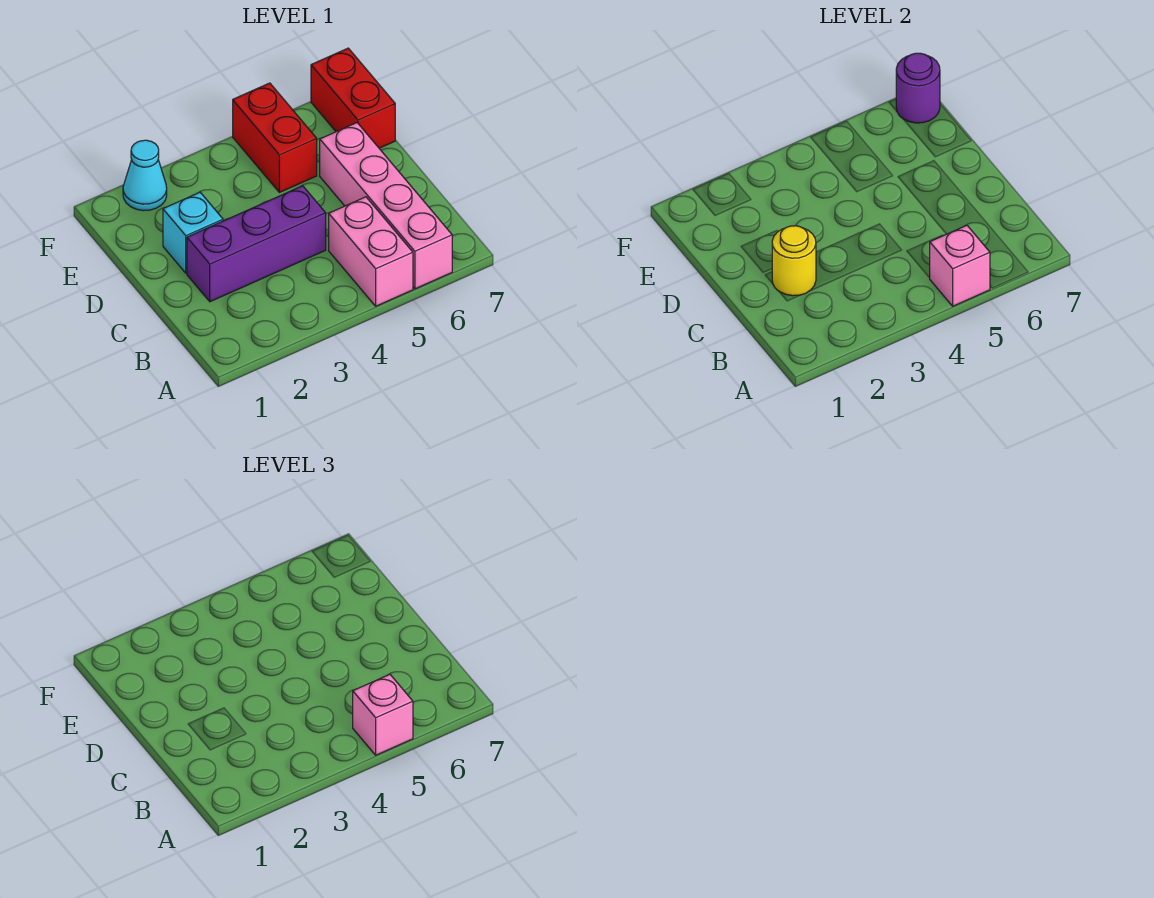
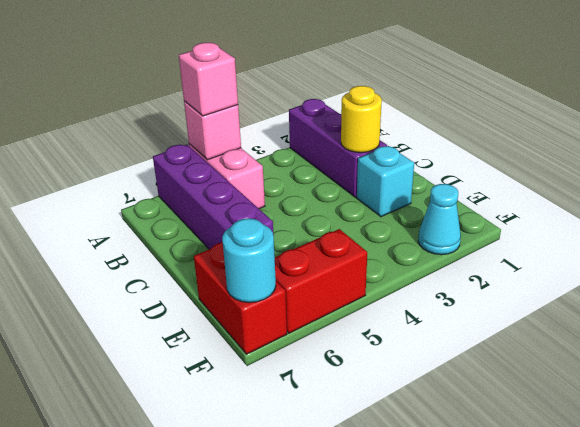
pink brick A6:D6 level 1 -> purple brick A6:D6 level 1
purple brick C2:C4 level 1 -> purple brick A2:C2 level 1
red brick E5:F5 level 1 -> red brick F5:F6 level 1
purple round brick F7 level 2 -> cyan round brick F7 level 2

